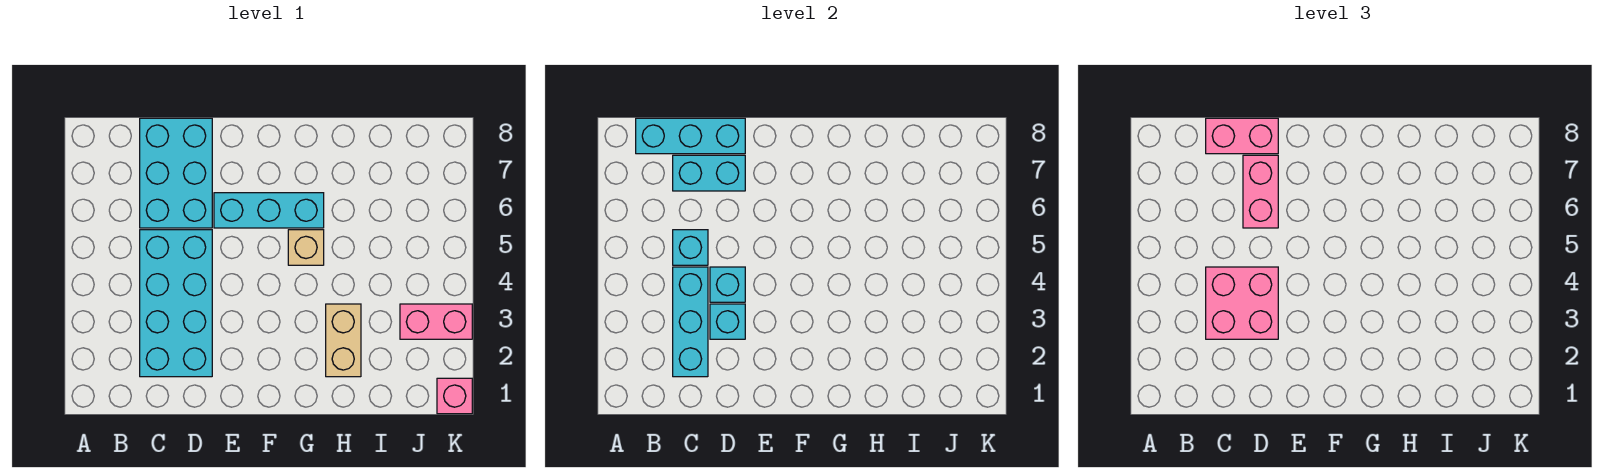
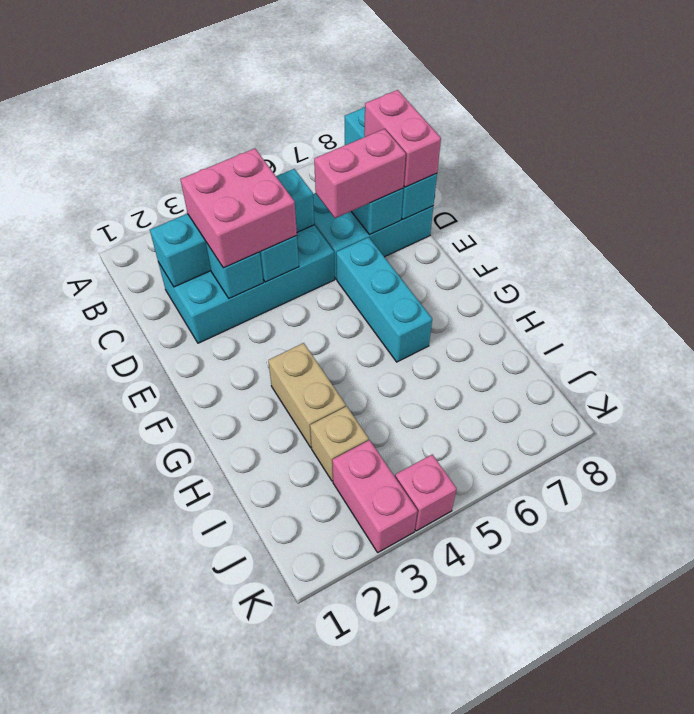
tan brick G5 level 1 -> tan brick I3 level 1
tan brick H2:H3 level 1 -> tan brick G3:H3 level 1
pink brick K1 level 1 -> pink brick K4 level 1

